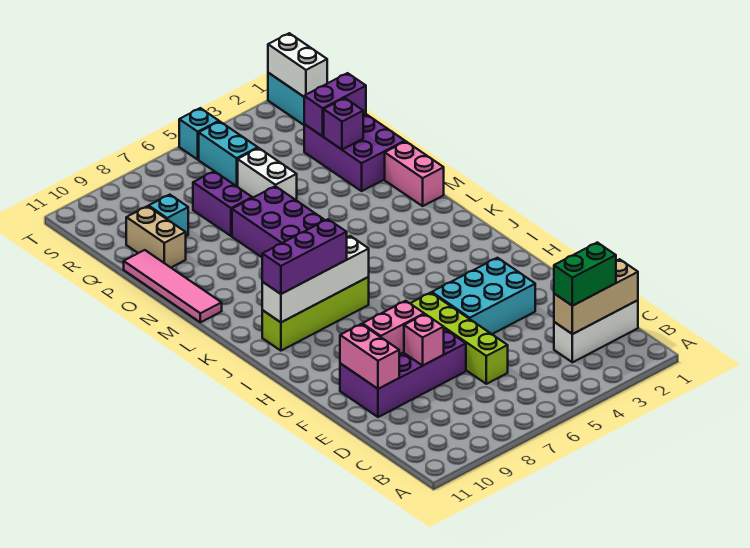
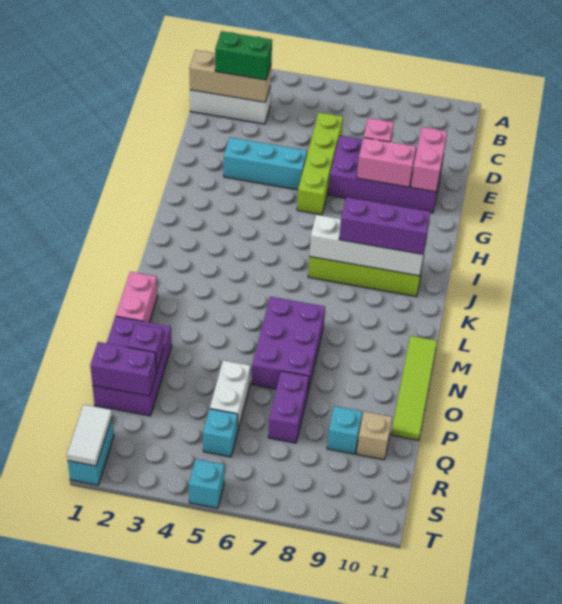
cyan brick F3:G5 level 1 -> cyan brick F3:F5 level 1
pink tile M11:P11 level 1 -> lime tile M11:P11 level 1
tan brick P10:Q10 level 1 -> tan brick Q10 level 1
cyan brick R5:S5 level 1 -> cyan brick R5 level 1
white brick S1:T1 level 2 -> white tile S1:T1 level 2

